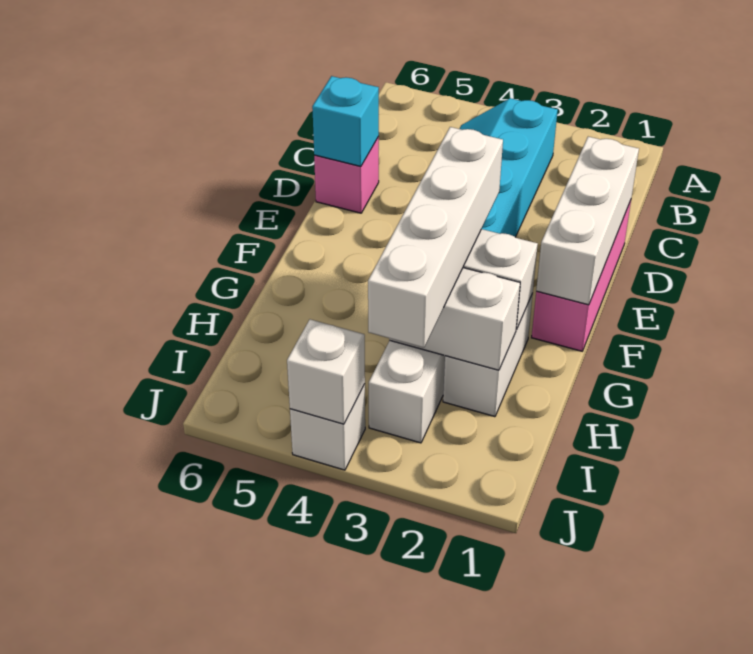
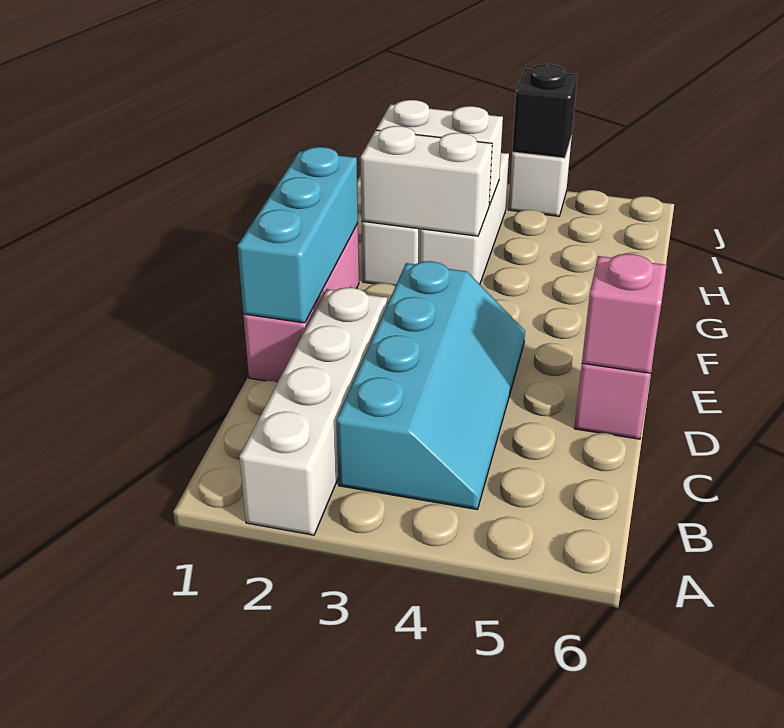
white brick D1:F1 level 2 -> cyan brick D1:F1 level 2
cyan brick D6 level 2 -> pink brick D6 level 2
white brick F3:I3 level 3 -> white brick A2:D2 level 1
white brick J4 level 2 -> black brick J4 level 2

